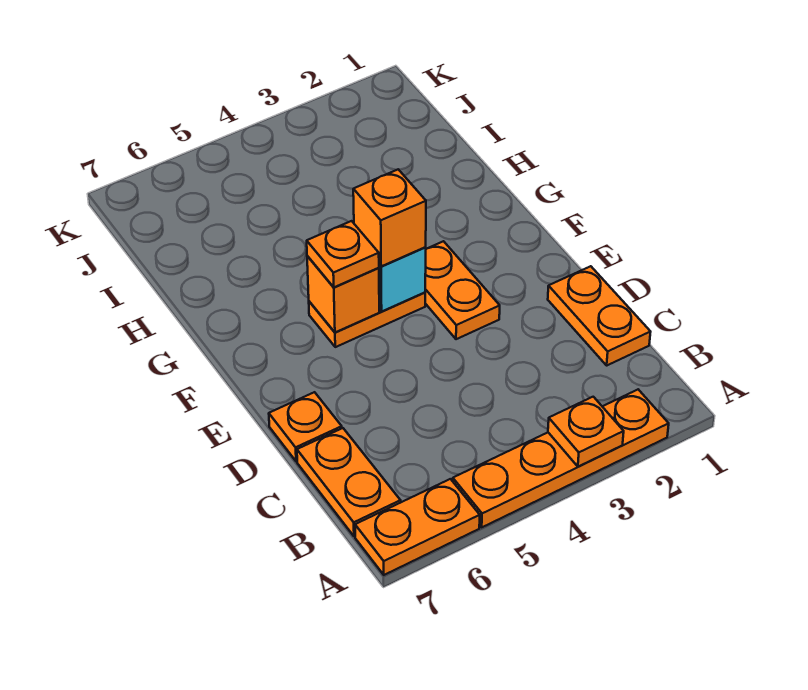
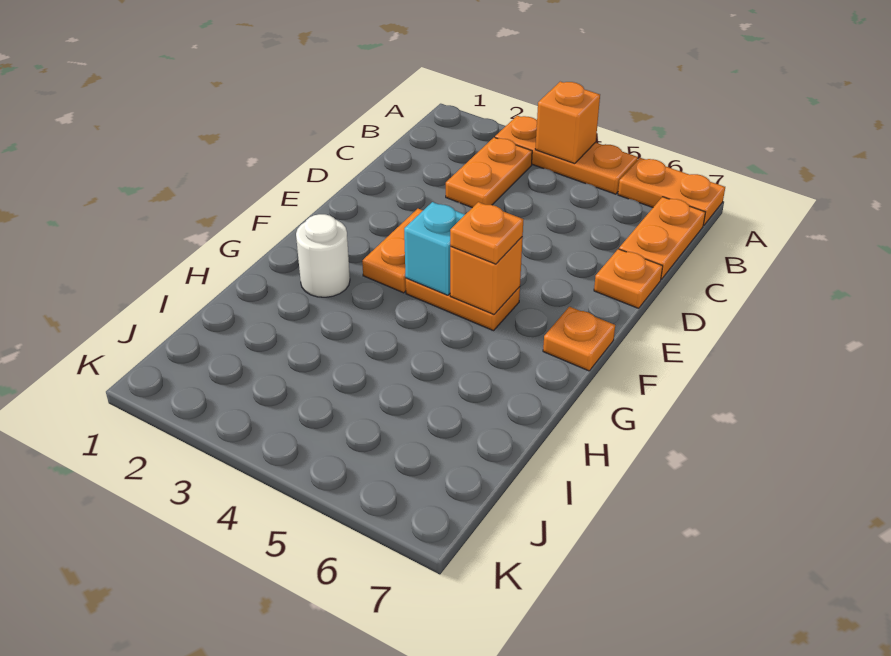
orange plate A2:A5 level 1 -> orange plate A3:A5 level 1
orange plate A3 level 2 -> orange plate F7 level 1
orange plate C1:D1 level 1 -> orange plate B3:C3 level 1
orange brick F4 level 3 -> orange brick A4 level 2
none -> white round brick G2 level 1

